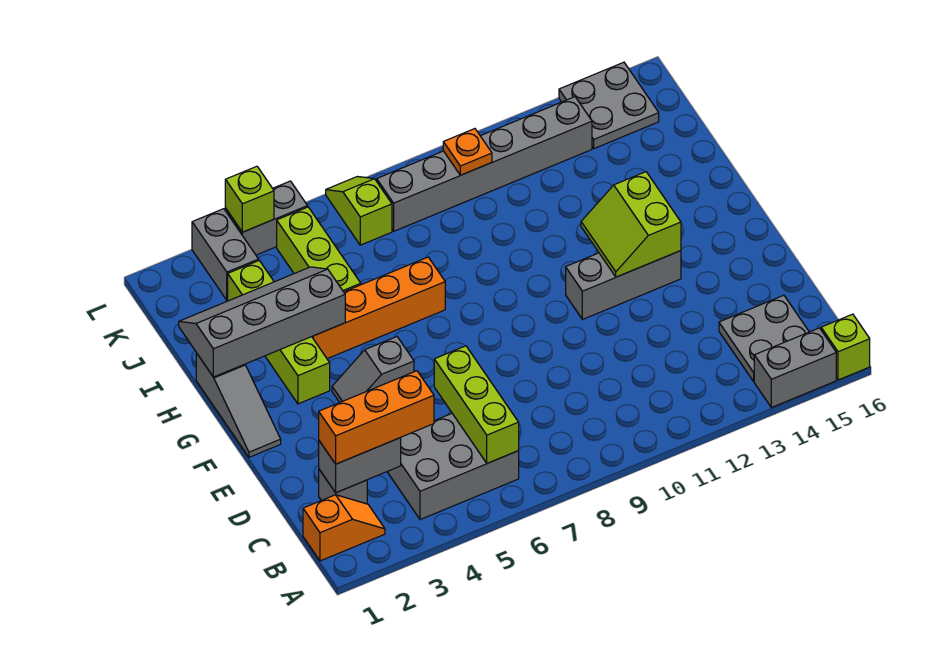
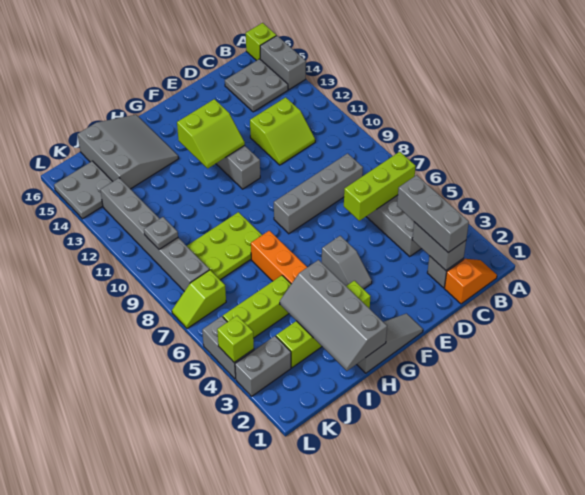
orange slope B1:B2 level 1 top 1 -> orange slope B1:C1 level 1 top C
orange brick C2:C4 level 3 -> grey brick C2:C4 level 3
none -> grey brick C8:F8 level 1
none -> lime slope C11:D12 level 1 top 12
none -> lime plate H8:J9 level 1
none -> grey slope H14:J16 level 1 top J
orange plate K10 level 2 -> grey plate K10 level 2

